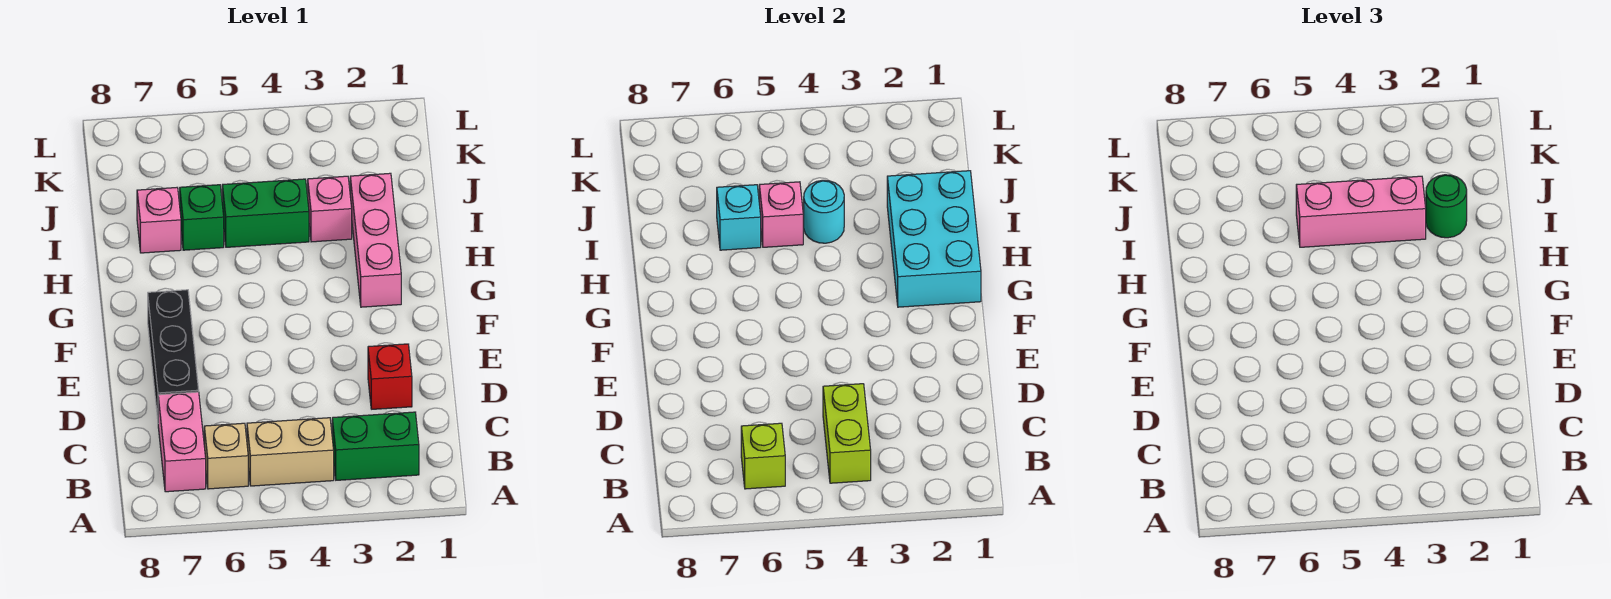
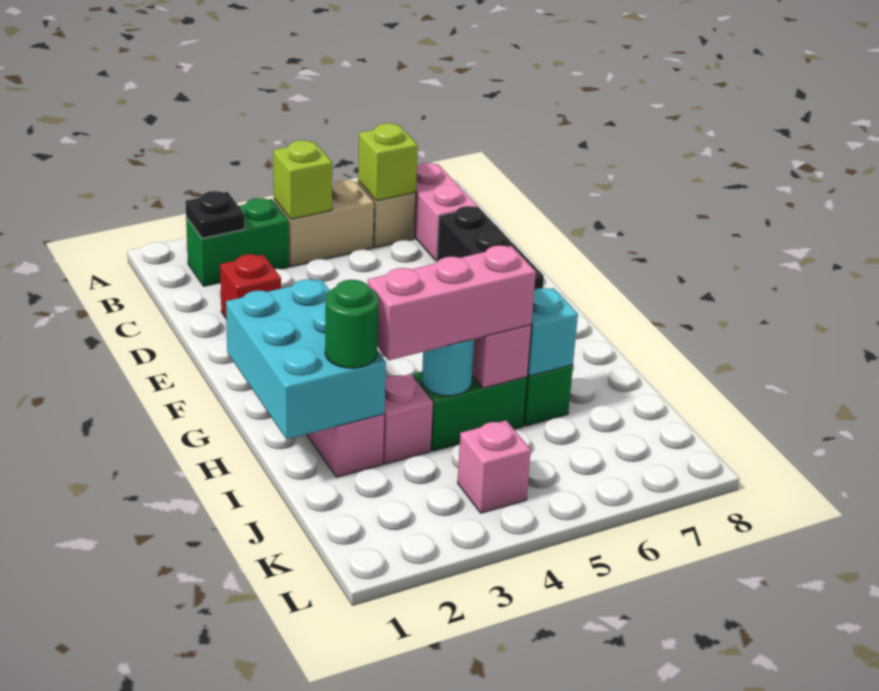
none -> black plate B2 level 2
lime brick B4:C4 level 2 -> lime brick B4 level 2
pink brick I7 level 1 -> pink brick K4 level 1

